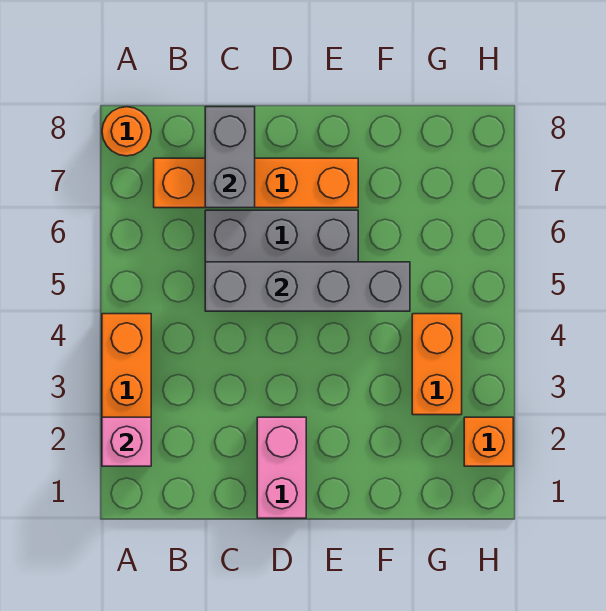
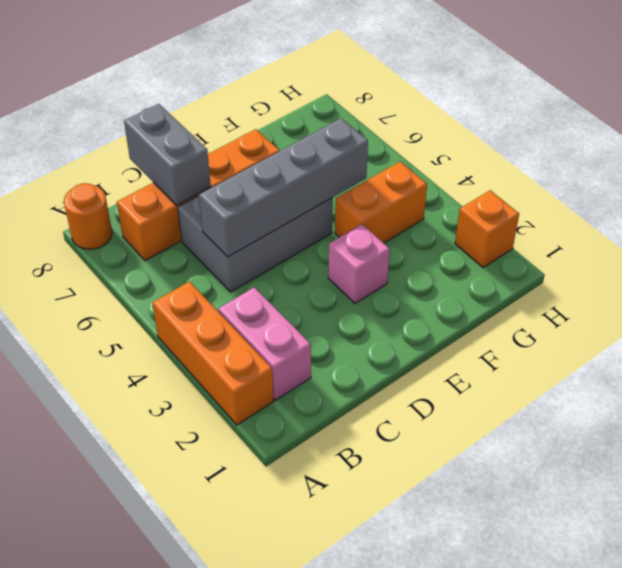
pink brick A2 level 2 -> pink brick E3 level 1
pink brick D1:D2 level 1 -> pink brick B2:B3 level 1
orange brick G3:G4 level 1 -> orange brick F4:G4 level 1

